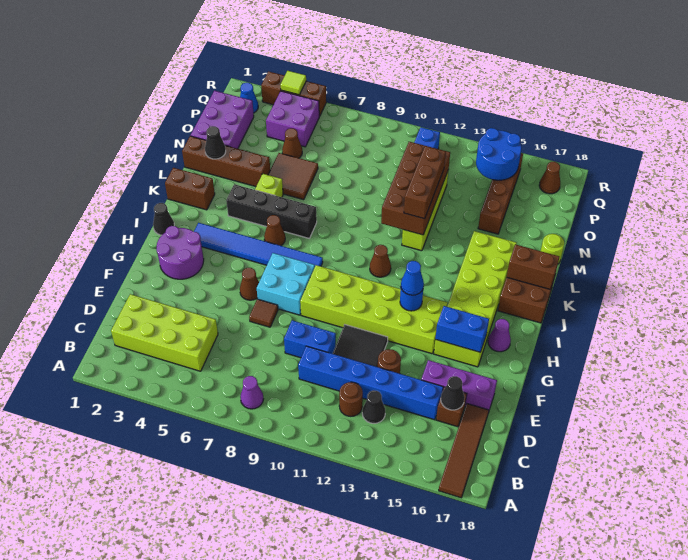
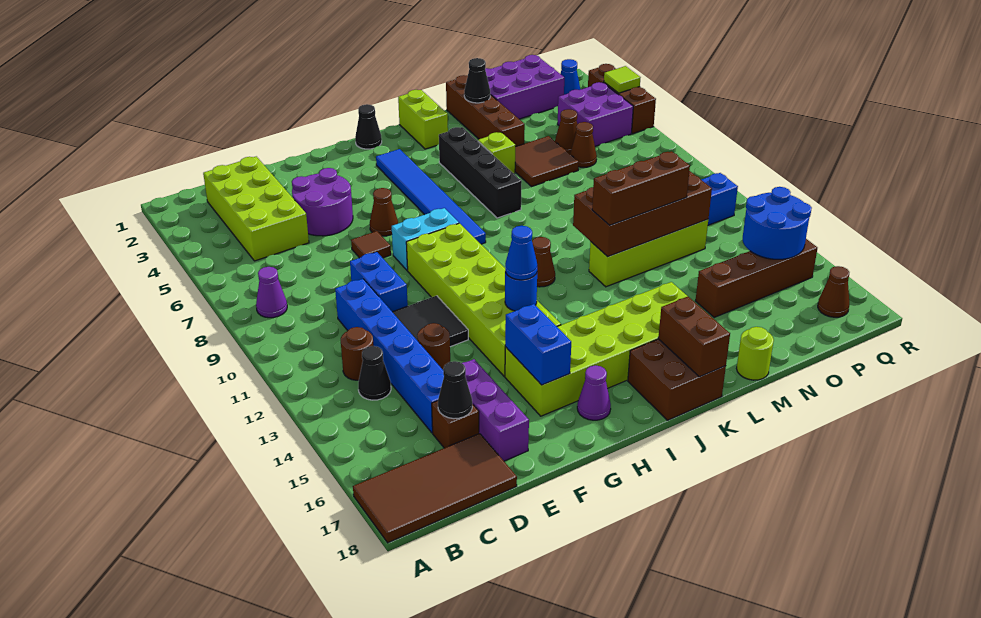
brown tile A17:D17 level 1 -> brown tile A17:D18 level 1
purple round brick G2:H3 level 1 -> purple round brick E4:F5 level 1
cyan brick G7:H8 level 1 -> cyan brick G8:H8 level 1
brown cone J6 level 1 -> brown cone O6 level 1
brown brick K1:K2 level 1 -> lime brick K1:K2 level 1

